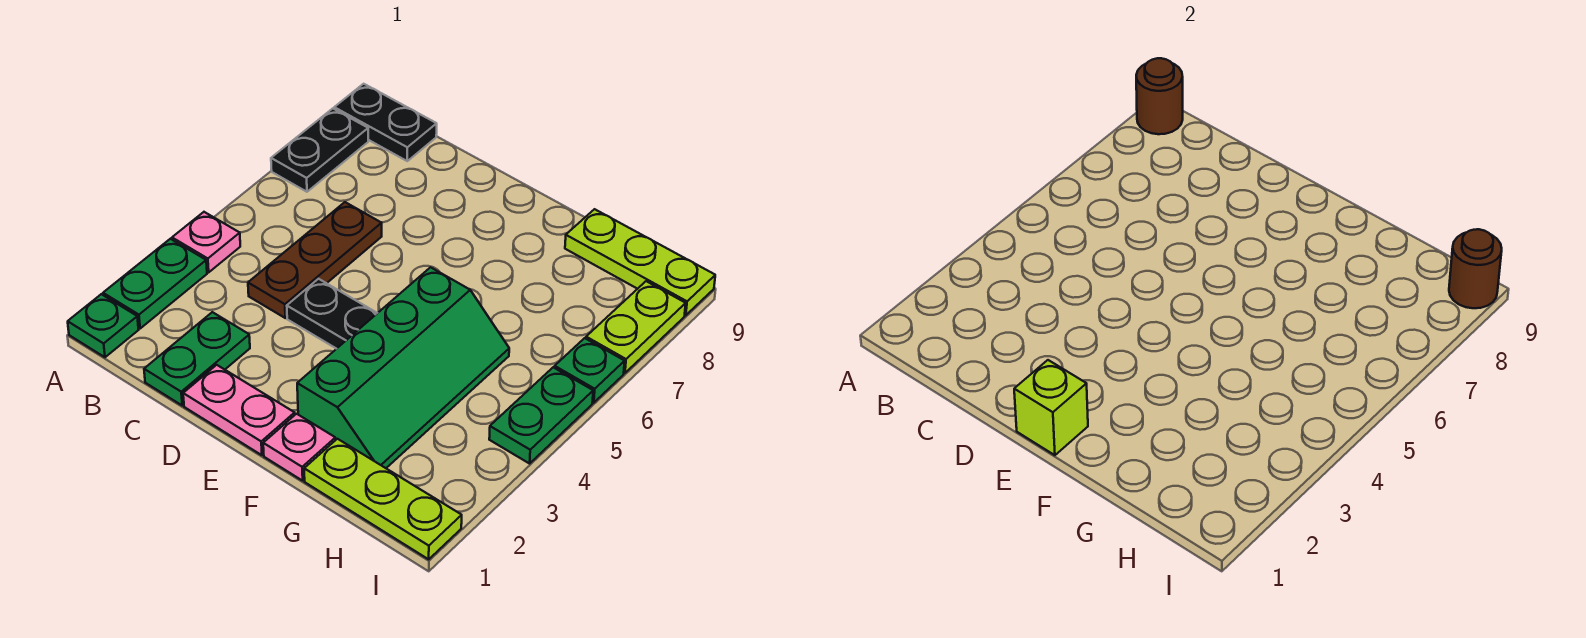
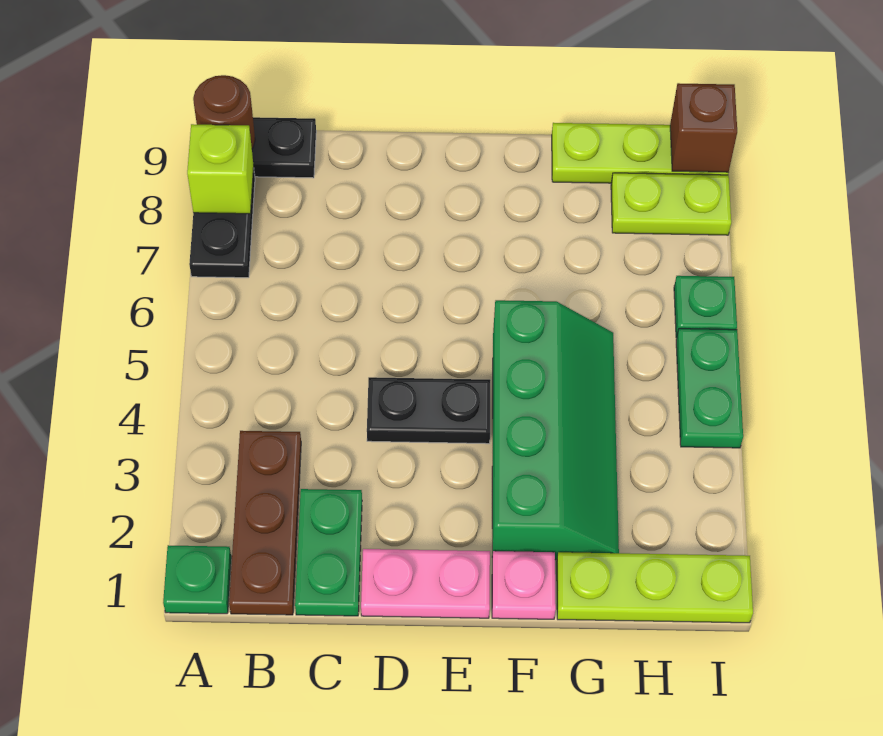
green plate A2:A3 level 1 -> none
pink plate A4 level 1 -> none
brown plate C4:C6 level 1 -> brown plate B1:B3 level 1
lime brick E1 level 2 -> lime brick A8 level 2
lime plate I7:I8 level 1 -> lime plate H8:I8 level 1
brown round brick I9 level 2 -> brown brick I9 level 2

